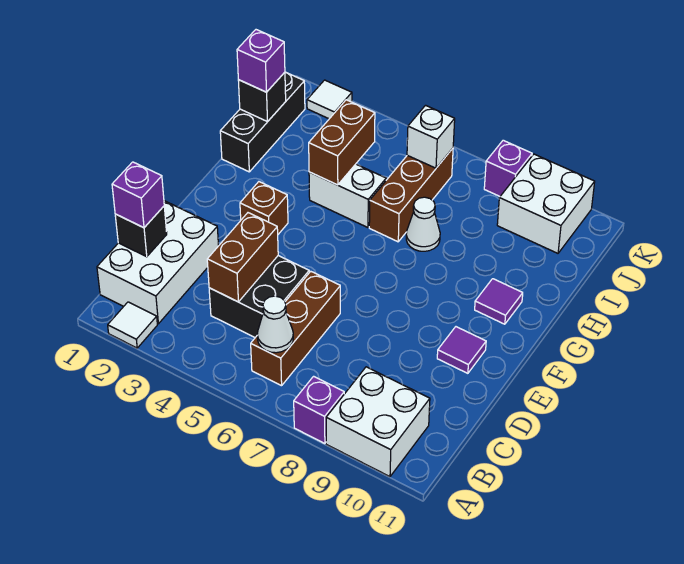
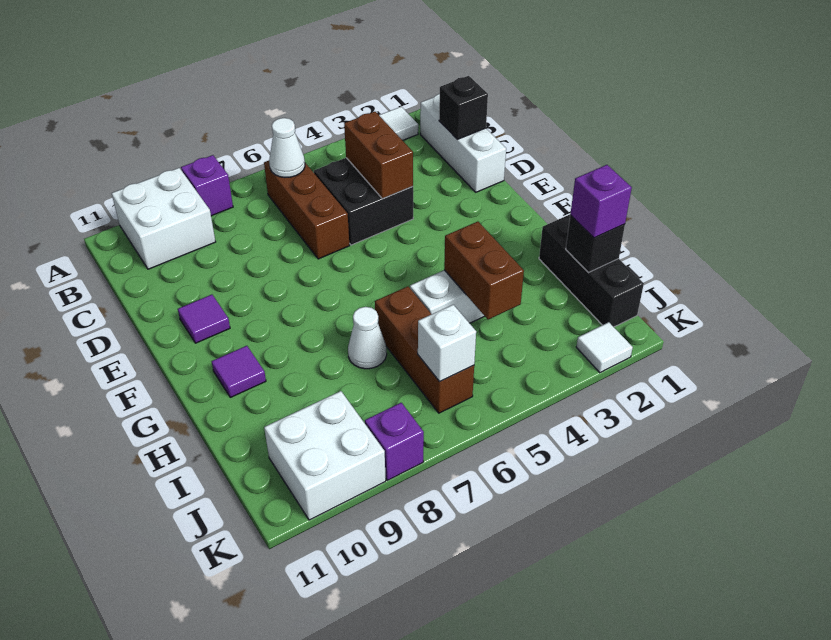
white brick B1:D2 level 1 -> white brick B1:D1 level 1
purple brick C1 level 3 -> none
brown brick F3 level 1 -> none

